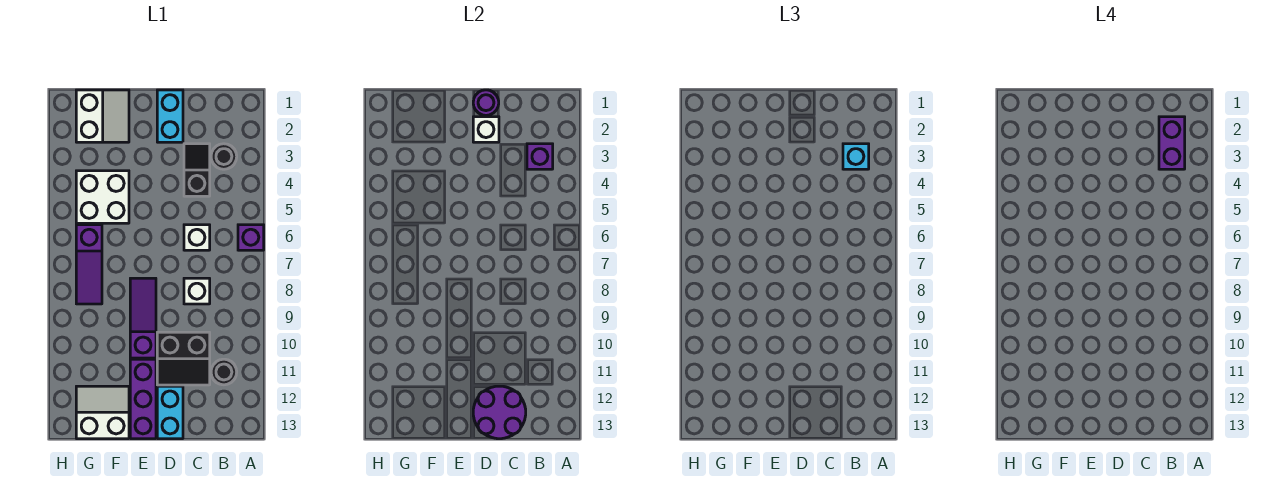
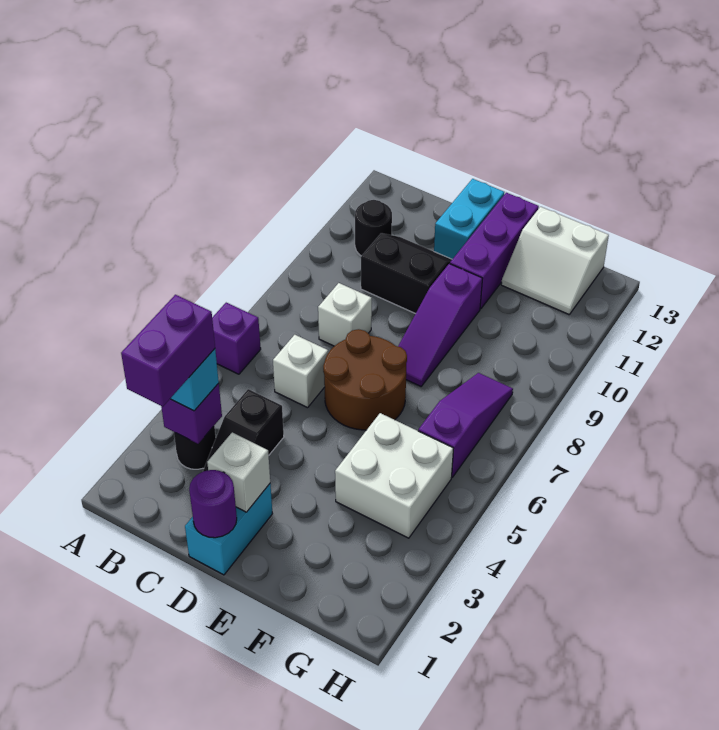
purple round brick C12:D13 level 2 -> none
none -> brown round brick D6:E7 level 1
white slope F1:G2 level 1 top G -> none

